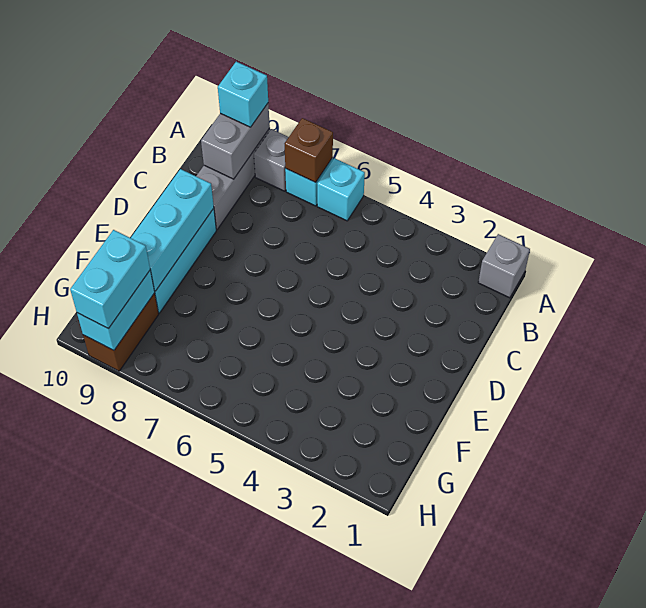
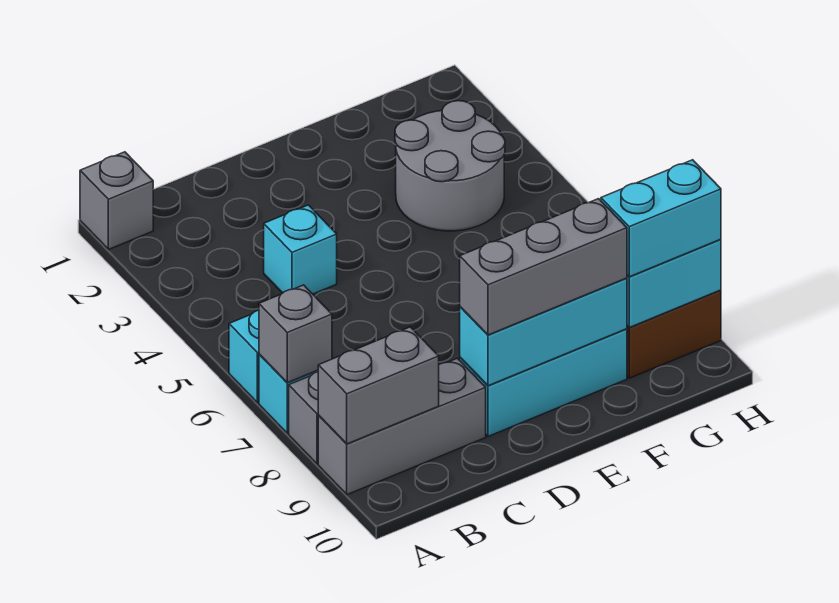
brown brick A7 level 2 -> grey brick A7 level 2
cyan brick A9 level 3 -> cyan brick C4 level 1
none -> grey brick D9:F9 level 3
none -> grey round brick F3:G4 level 1

